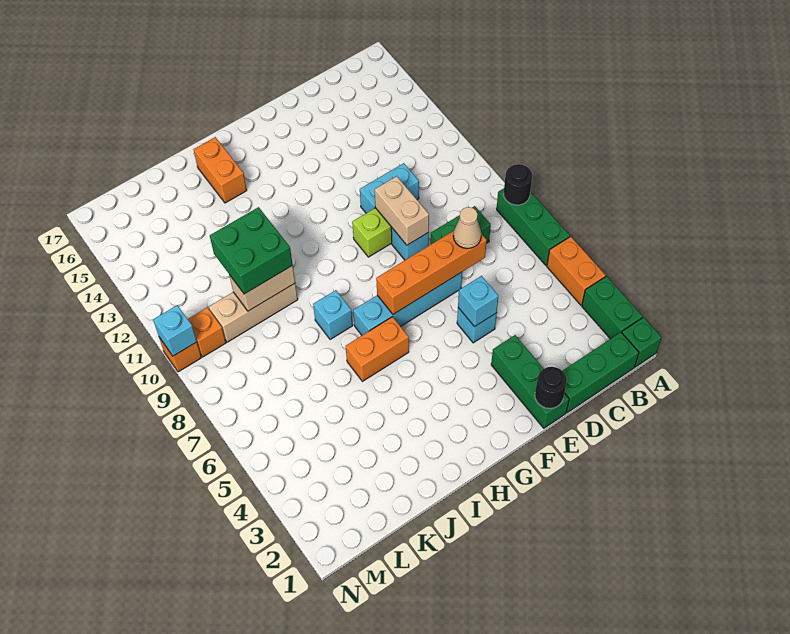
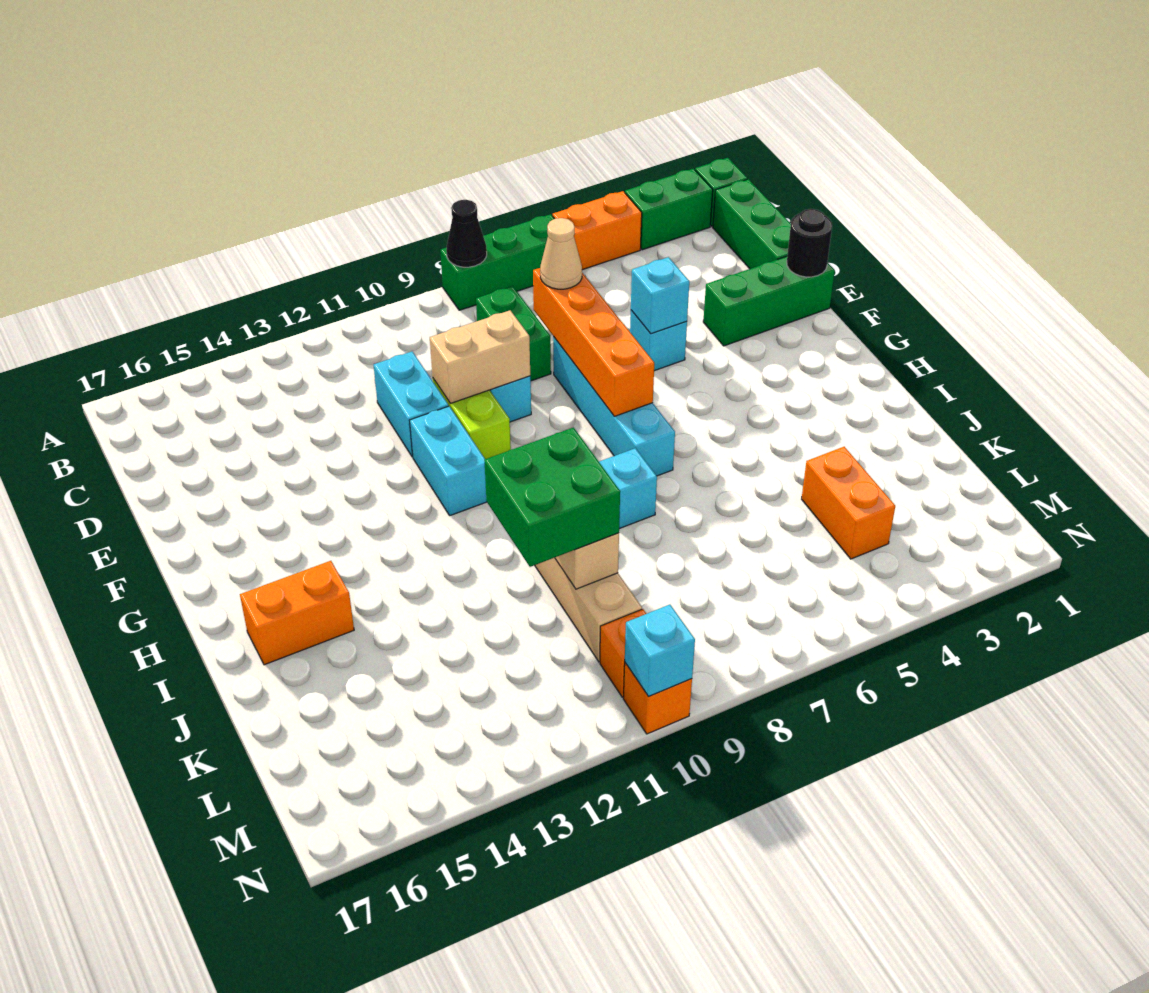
black round brick A8 level 2 -> black cone A8 level 2
none -> cyan brick F11:G11 level 1
orange brick H6:I6 level 1 -> orange brick K4:L4 level 1

